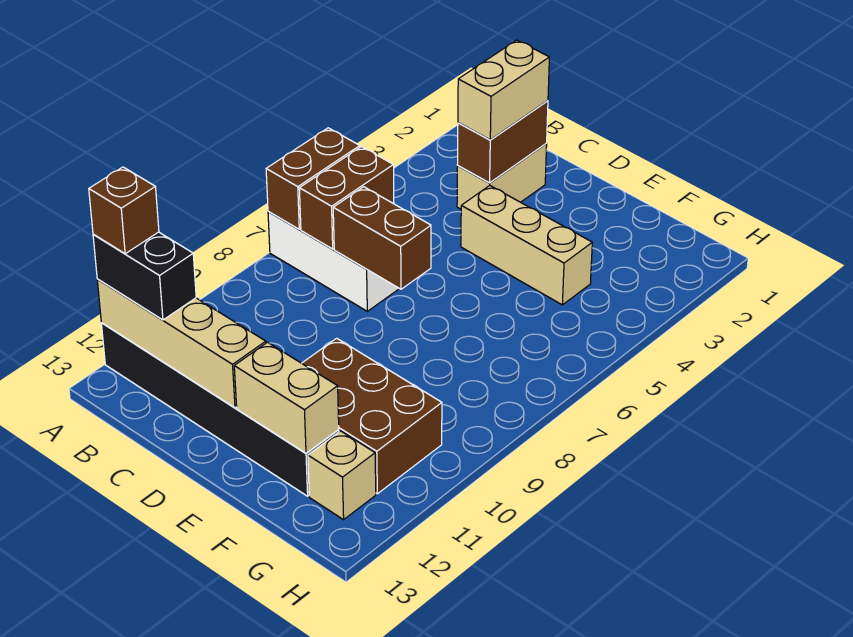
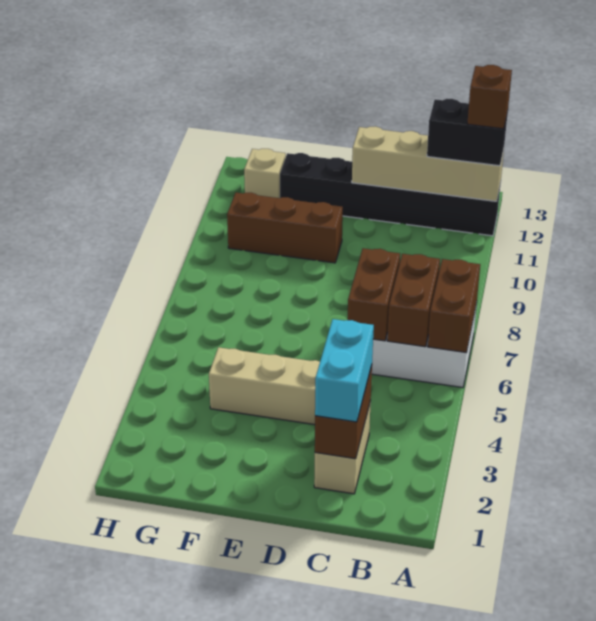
tan brick C2:C3 level 3 -> cyan brick C2:C3 level 3
brown brick C7:D7 level 2 -> brown brick C6:C7 level 2
brown brick E10:G11 level 1 -> brown brick E10:G10 level 1
tan brick E12:F12 level 2 -> none

